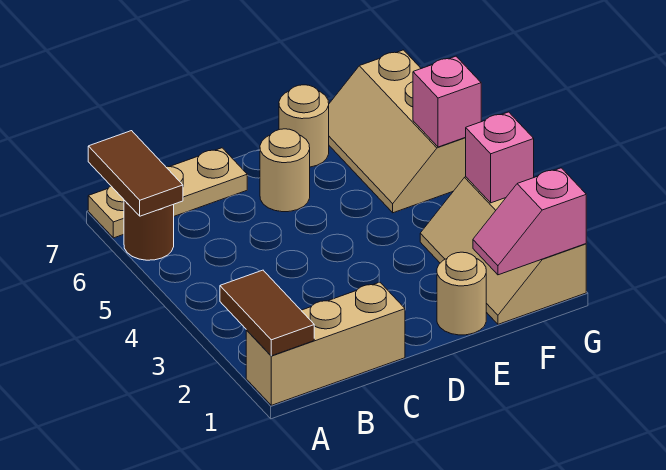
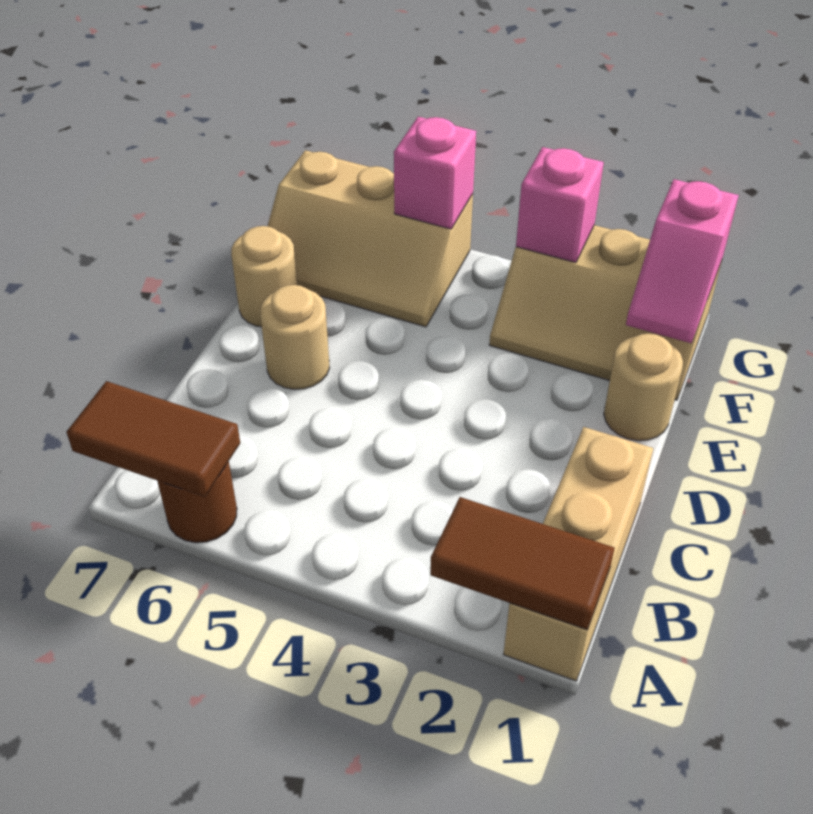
tan plate A7:C7 level 1 -> none

